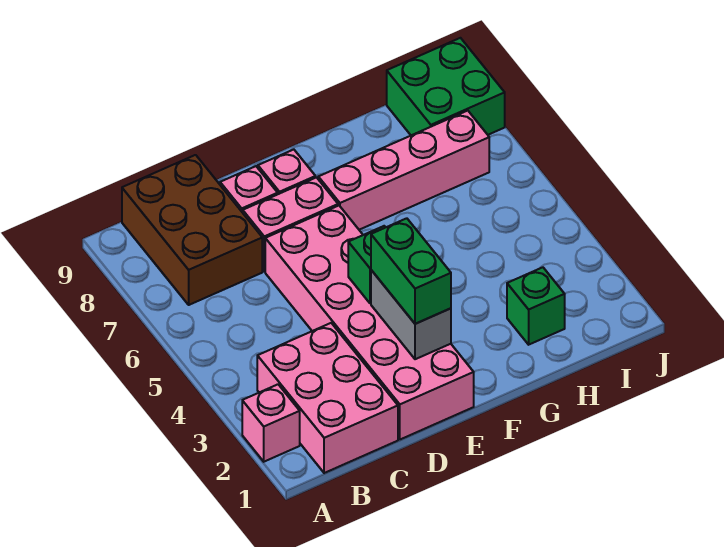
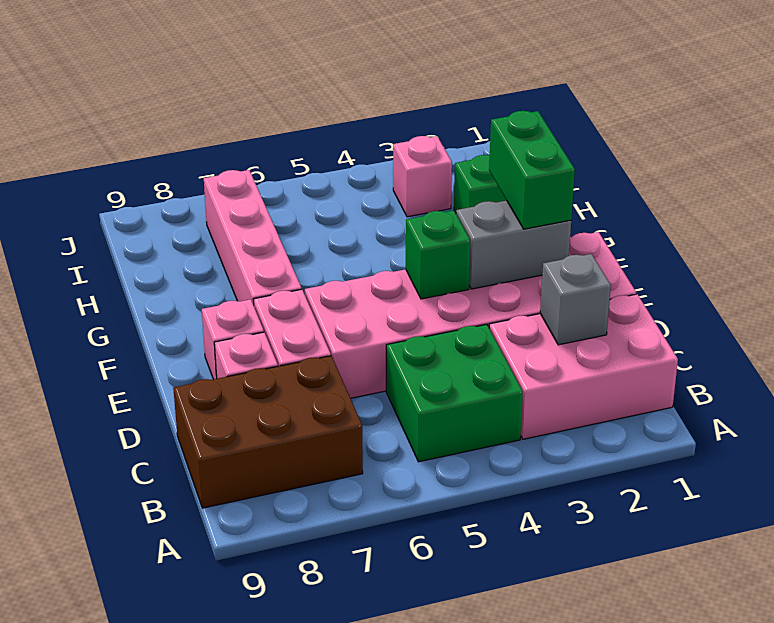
pink brick A2 level 1 -> pink brick I3 level 1
none -> grey brick C2 level 2
green brick E2:E3 level 3 -> green brick E2:F2 level 3
green brick I8:J9 level 1 -> green brick B4:C5 level 1

